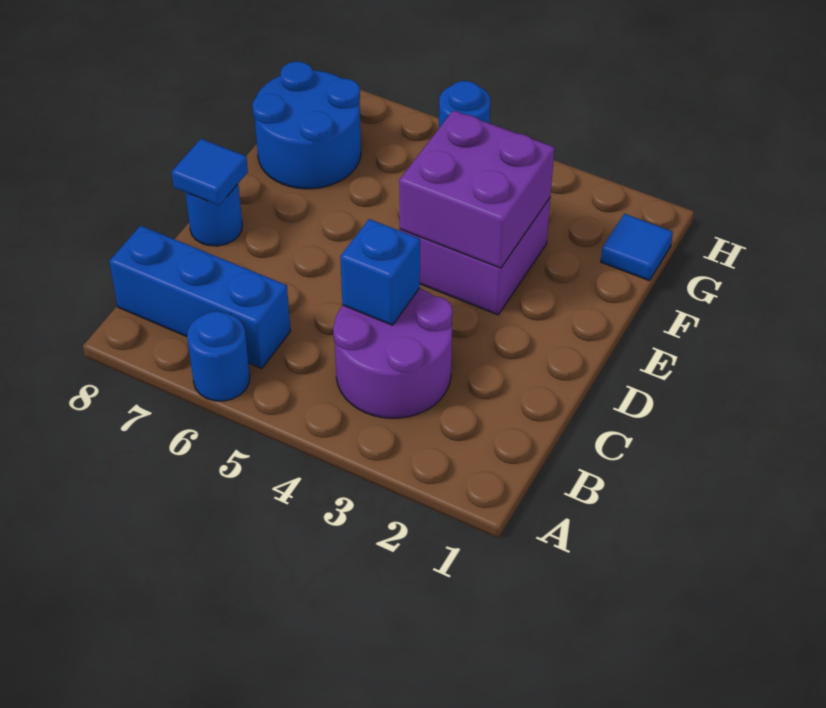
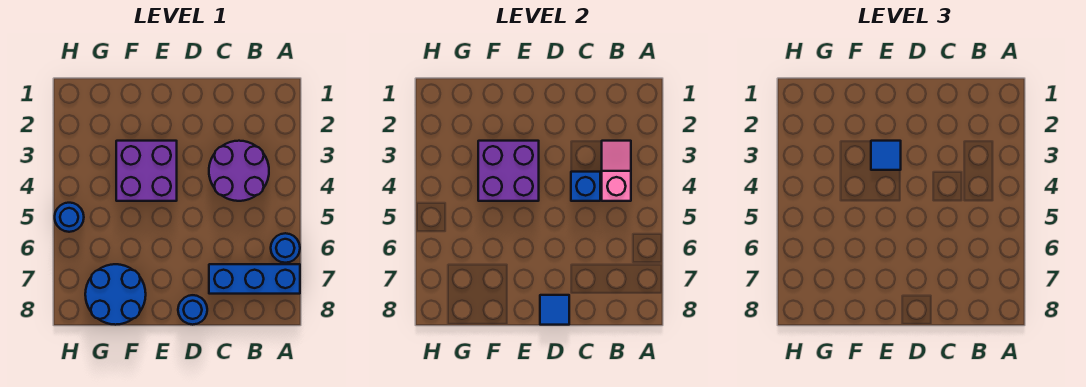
none -> pink slope B3:B4 level 2 top 4
blue brick B6:B8 level 1 -> blue brick A7:C7 level 1
blue tile G1 level 1 -> blue tile E3 level 3

